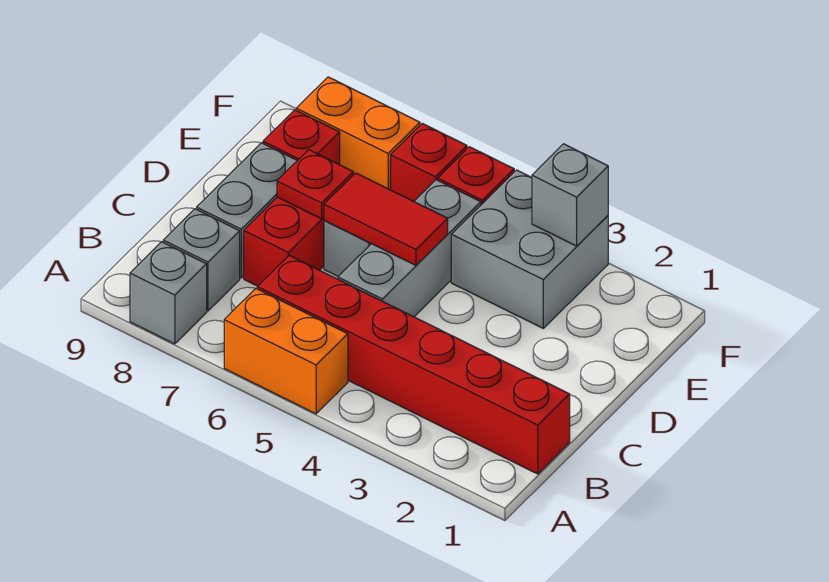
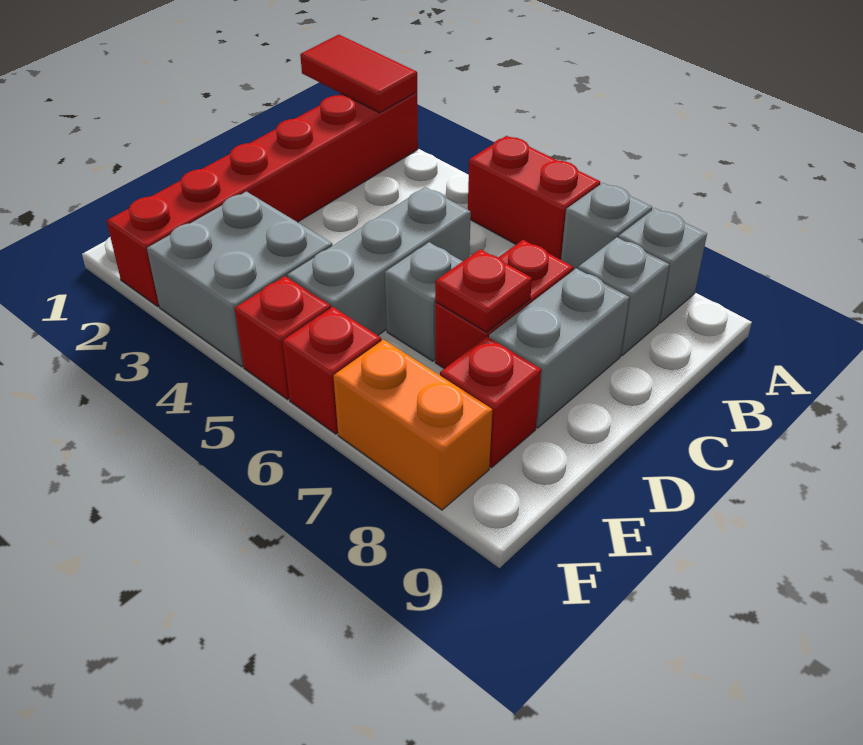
orange brick A5:A6 level 1 -> red brick A5:A6 level 1
red brick B1:B6 level 1 -> red brick A2:F2 level 1
red tile D5:D6 level 2 -> red tile A1:A2 level 2
grey brick F3 level 2 -> grey brick A7 level 1

